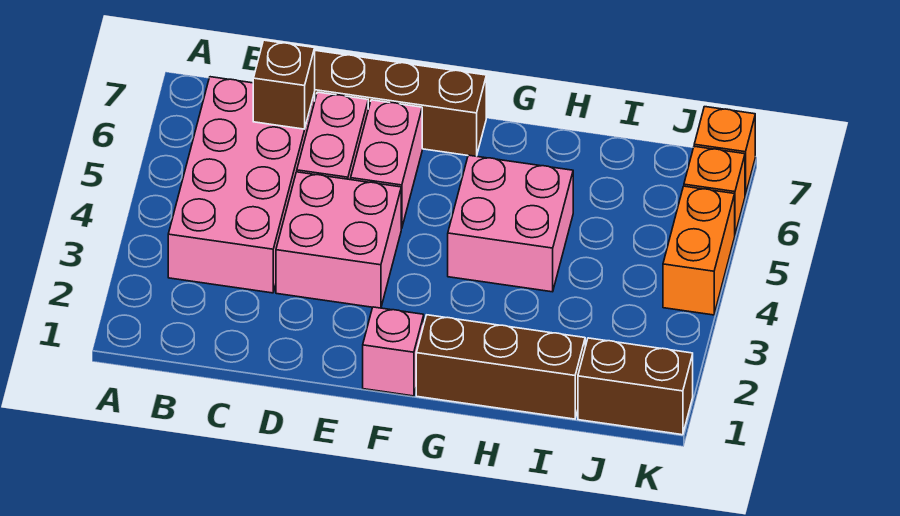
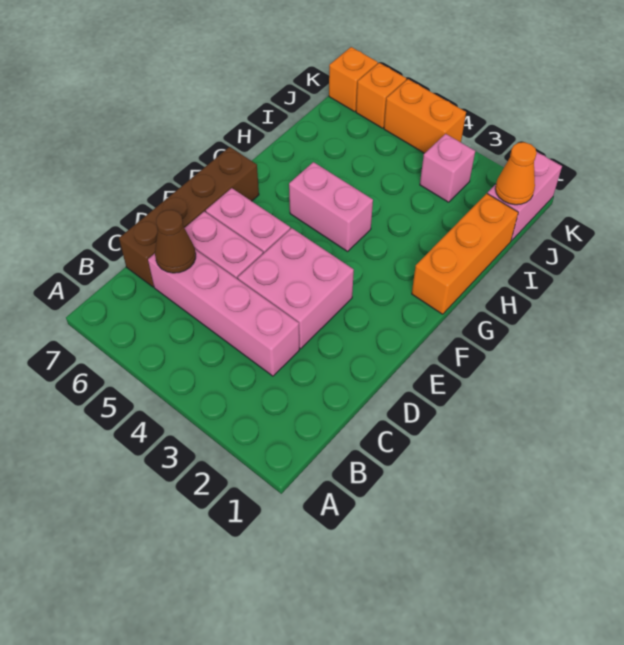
pink brick B3:C6 level 1 -> pink brick C3:C6 level 1
brown brick C6 level 2 -> brown cone C6 level 2
pink brick F1 level 1 -> pink brick J3 level 1
brown brick G1:I1 level 1 -> orange brick G1:I1 level 1
pink brick G4:H5 level 1 -> pink brick G4:G5 level 1
brown brick J1:K1 level 1 -> pink brick J1:K1 level 1
none -> orange cone J1 level 2

